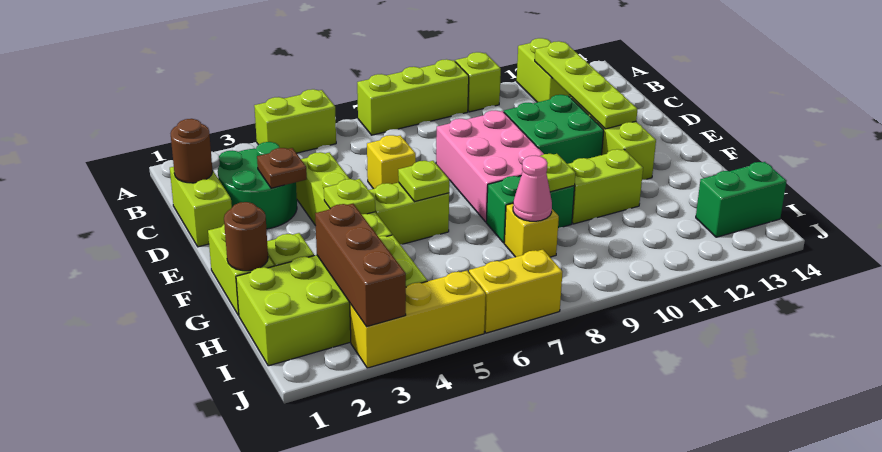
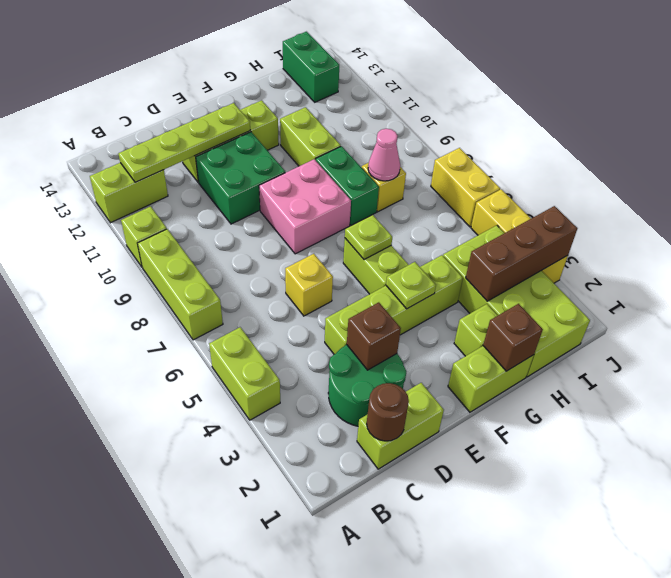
brown plate D3 level 2 -> brown brick D3 level 2
pink brick D8:F9 level 1 -> pink brick E8:F9 level 1
brown round brick G1 level 2 -> brown brick G1 level 2
lime plate G9 level 2 -> none

